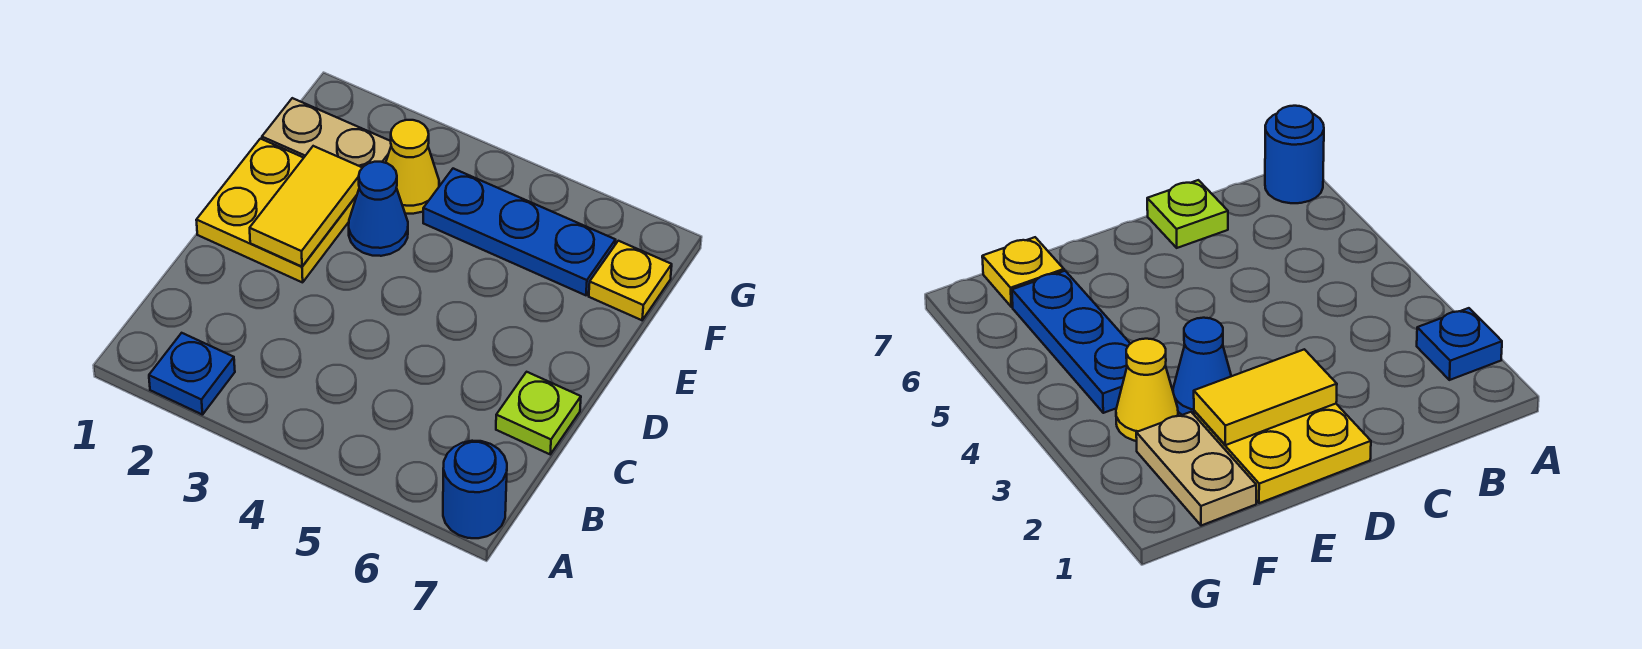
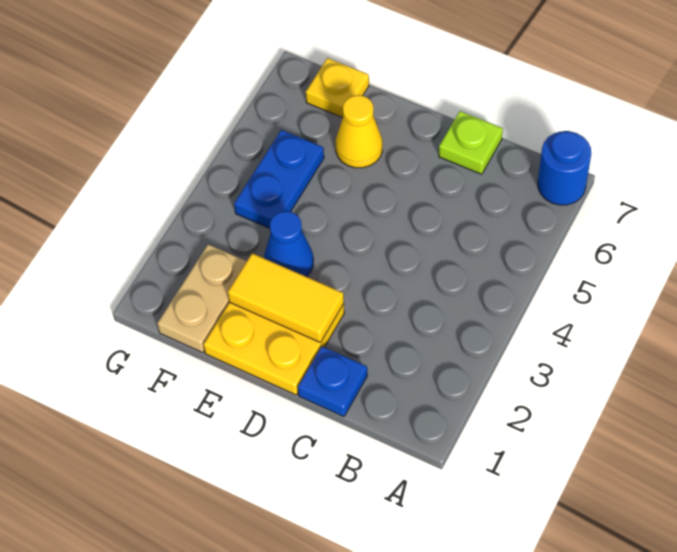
blue plate A2 level 1 -> blue plate C1 level 1
yellow cone F3 level 1 -> yellow cone E6 level 1
blue plate F4:F6 level 1 -> blue plate F4:F5 level 1

